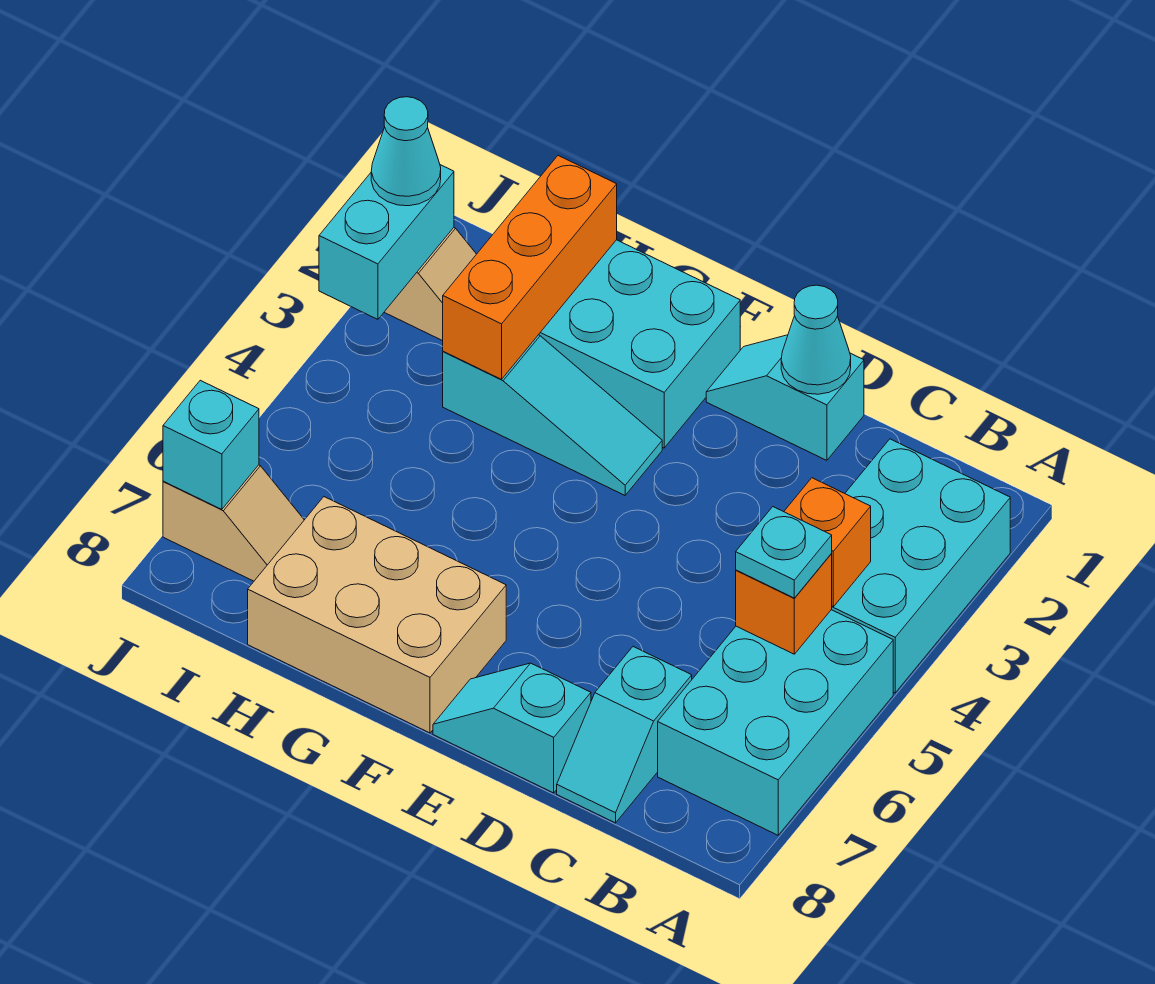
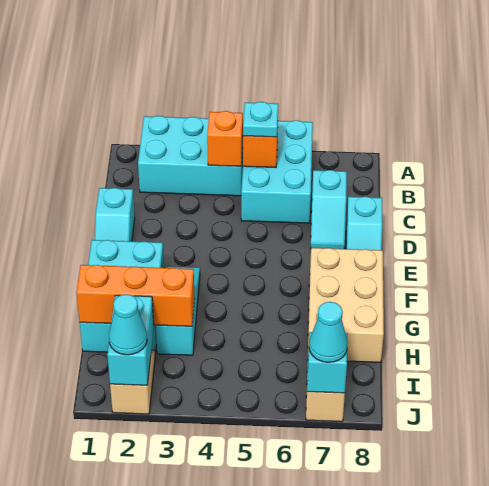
cyan brick A5:B7 level 1 -> cyan brick A5:C6 level 1
cyan slope C7:C8 level 1 top 7 -> cyan slope C7:D7 level 1 top C
cyan cone D1 level 2 -> cyan cone J7 level 3
cyan brick J2:J3 level 2 -> cyan brick I2:J2 level 2

